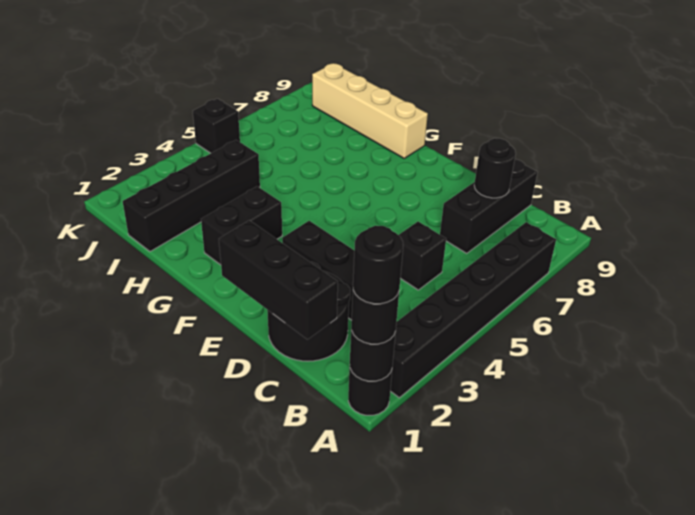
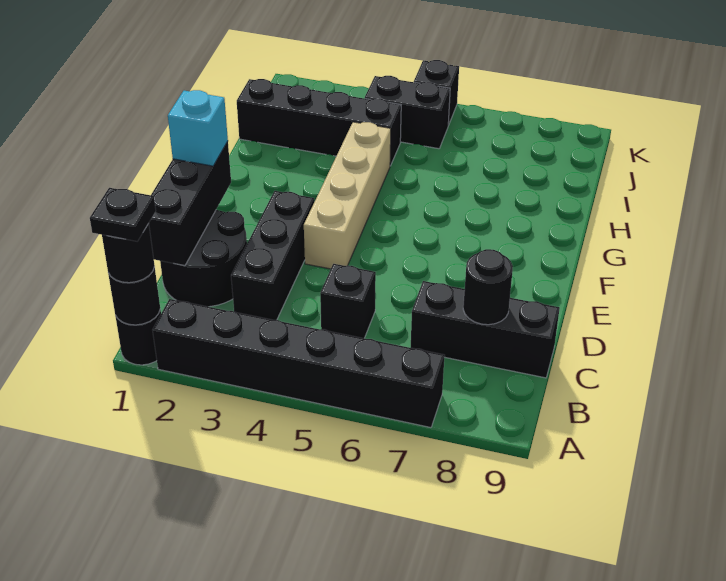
black round brick A1 level 4 -> black plate A1 level 4
none -> cyan brick E1 level 3
black brick G2:G3 level 1 -> black brick J4:J5 level 1
tan brick G9:J9 level 1 -> tan brick E4:H4 level 1

